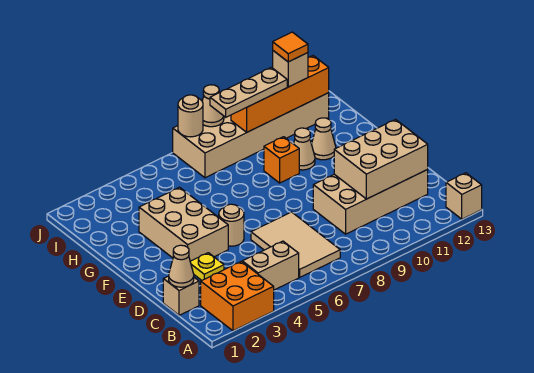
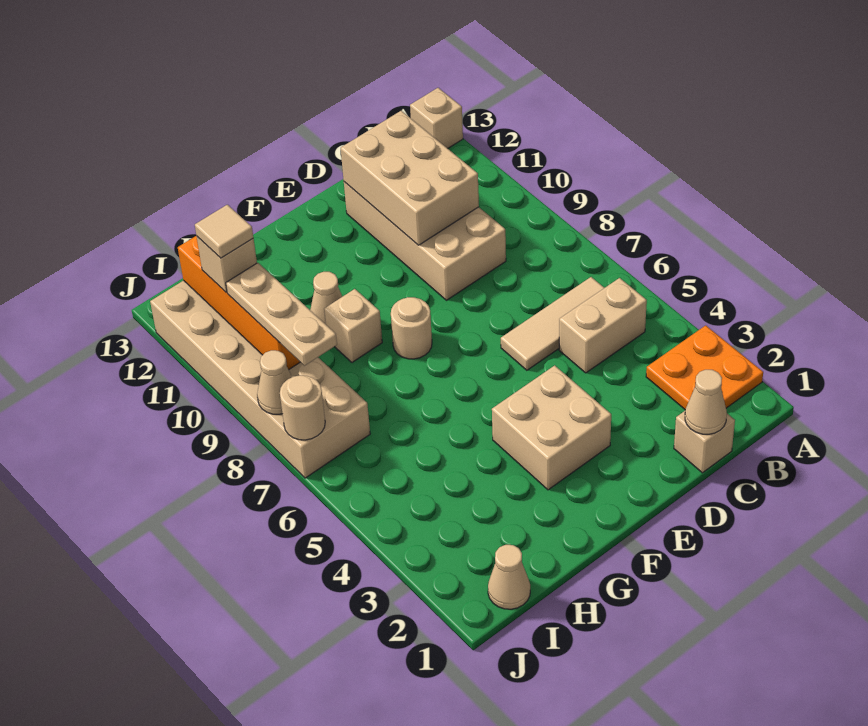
orange brick A2:B3 level 1 -> orange plate A2:B3 level 1
tan brick B4:B5 level 1 -> tan brick B5:C5 level 1
tan tile B6:D7 level 1 -> tan tile B6:D6 level 1
yellow plate D3 level 1 -> none
tan brick E3:G4 level 1 -> tan brick E3:F4 level 1
tan round brick E5 level 1 -> tan round brick F8 level 1
orange brick G9 level 1 -> tan brick G9 level 1
tan cone G11 level 1 -> tan cone I1 level 1
orange tile I11 level 4 -> tan tile I11 level 4

